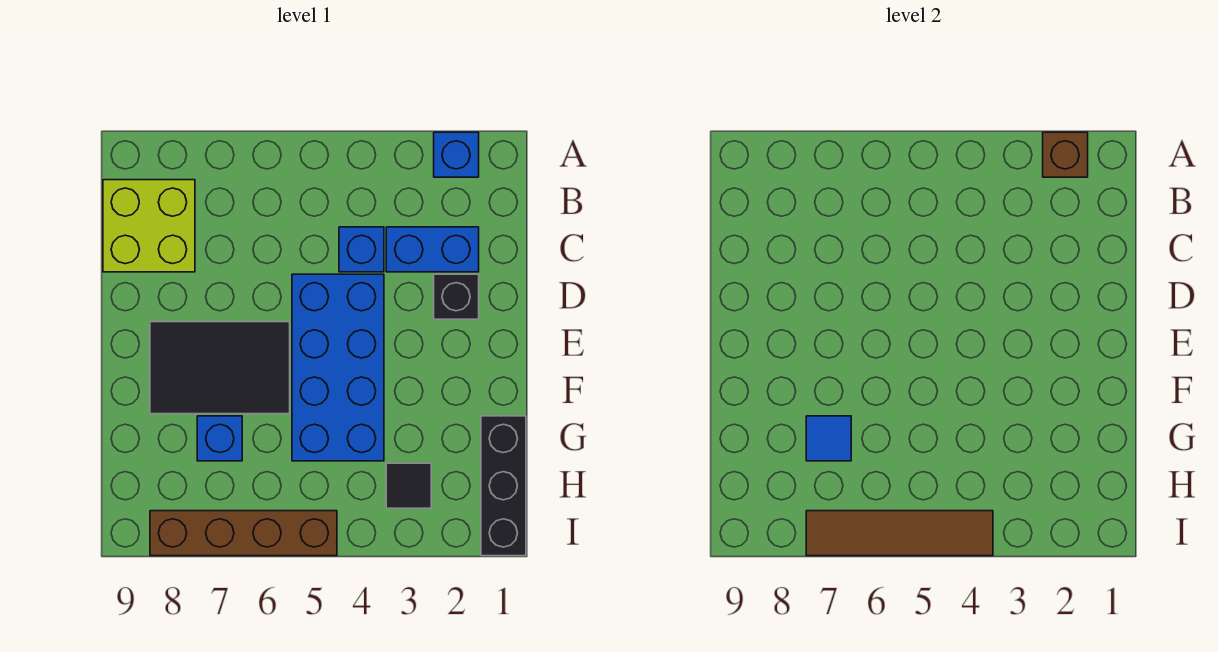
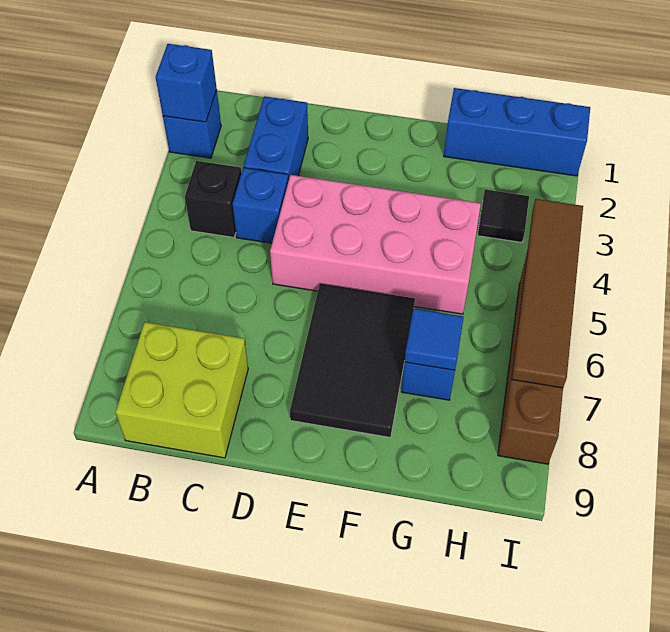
brown brick A2 level 2 -> blue brick A2 level 2
black brick D2 level 1 -> black brick B4 level 1
blue brick D4:G5 level 1 -> pink brick D4:G5 level 1
black brick G1:I1 level 1 -> blue brick G1:I1 level 1

